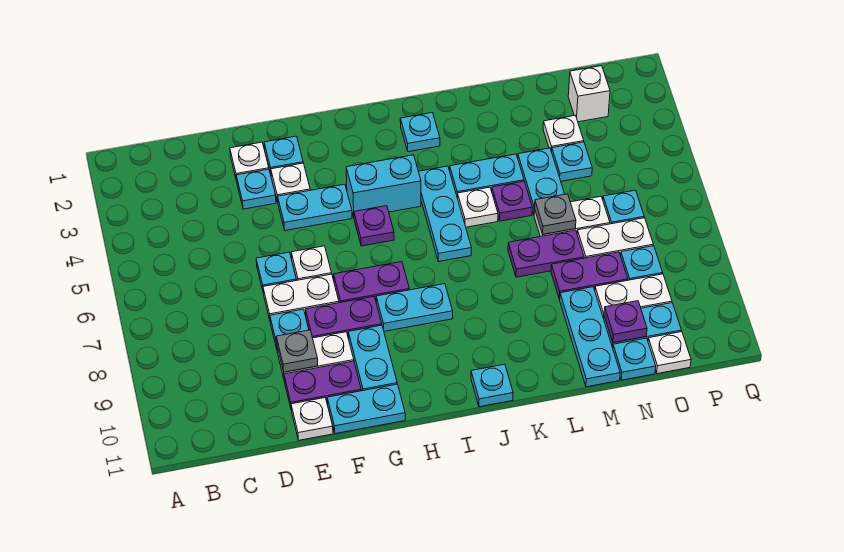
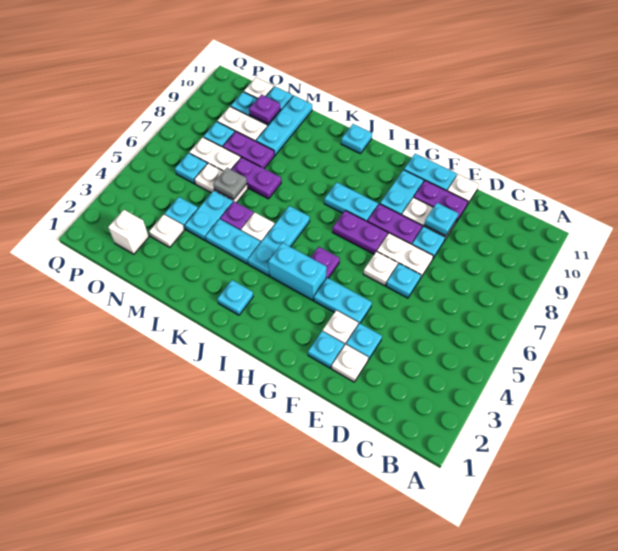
grey plate E9 level 2 -> cyan plate E9 level 2

